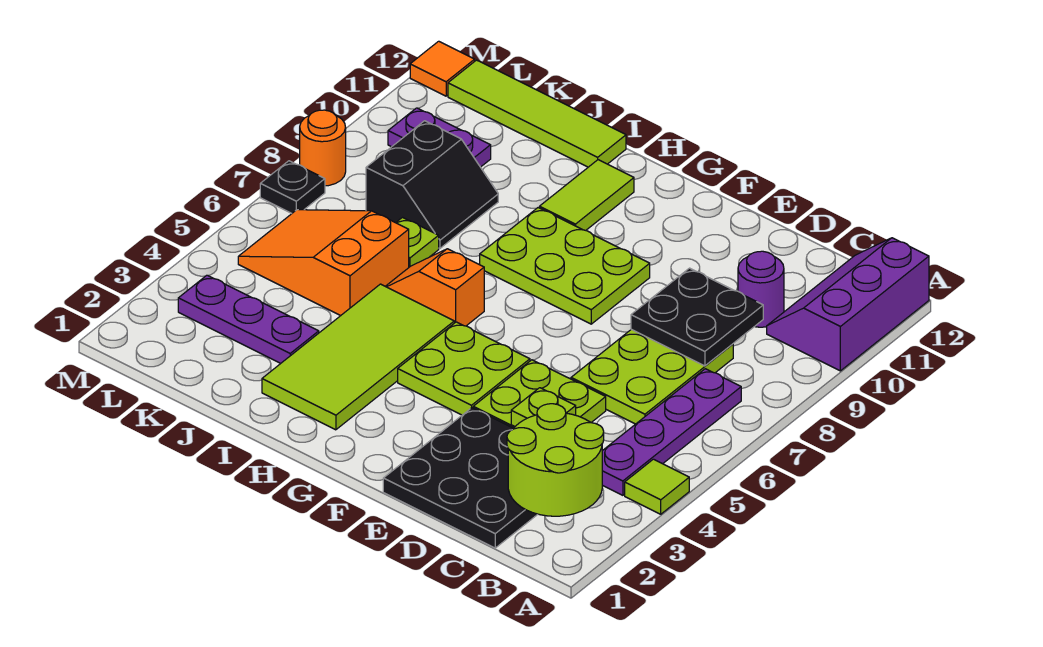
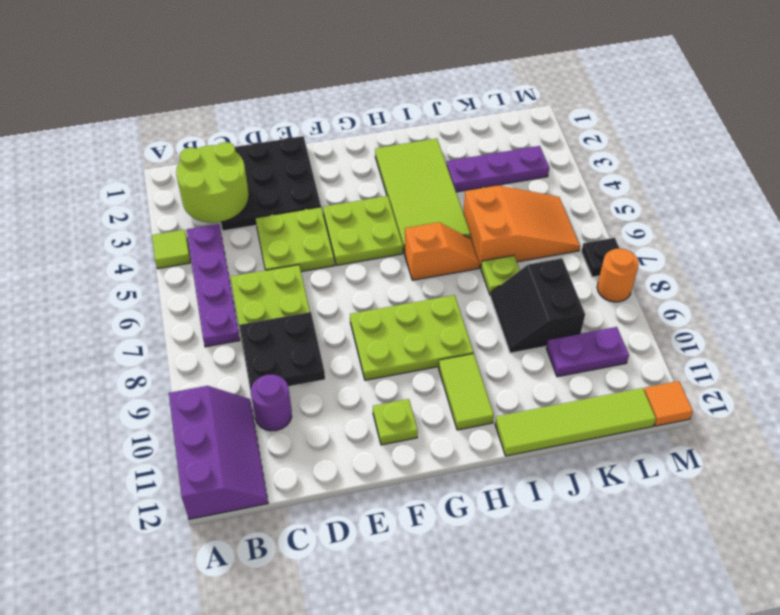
lime plate D4 level 2 -> lime plate F11 level 1

